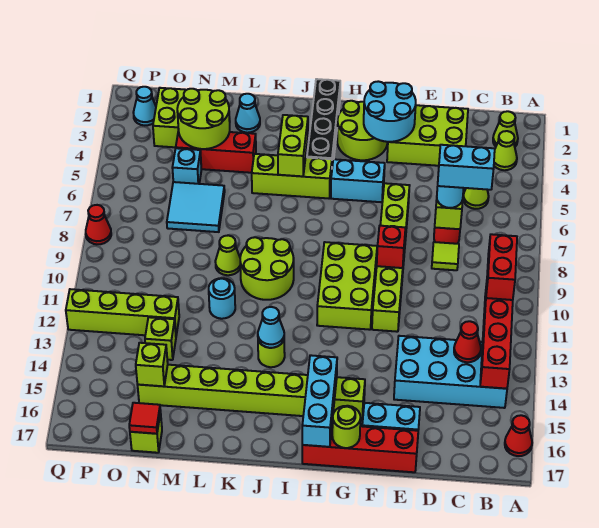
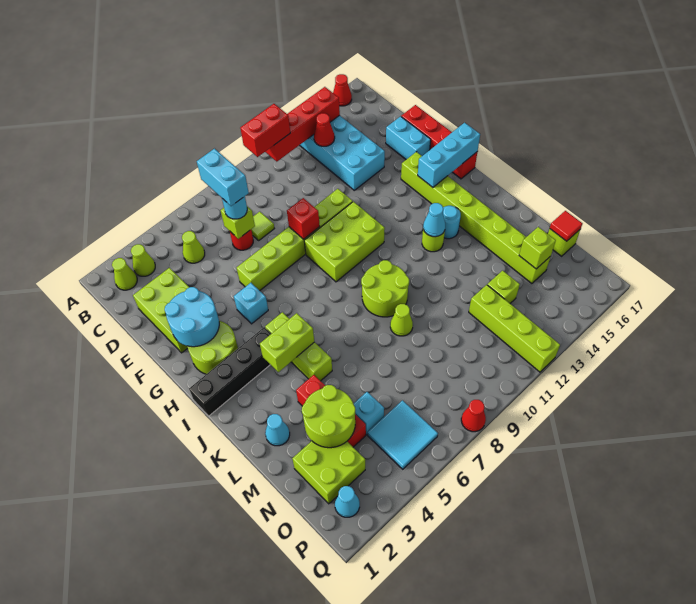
cyan brick G5:H5 level 1 -> cyan brick G5 level 1
lime round brick G17 level 2 -> none
cyan round brick L11 level 1 -> cyan round brick J14 level 1
cyan tile M6:N7 level 1 -> cyan tile O5:P6 level 1

